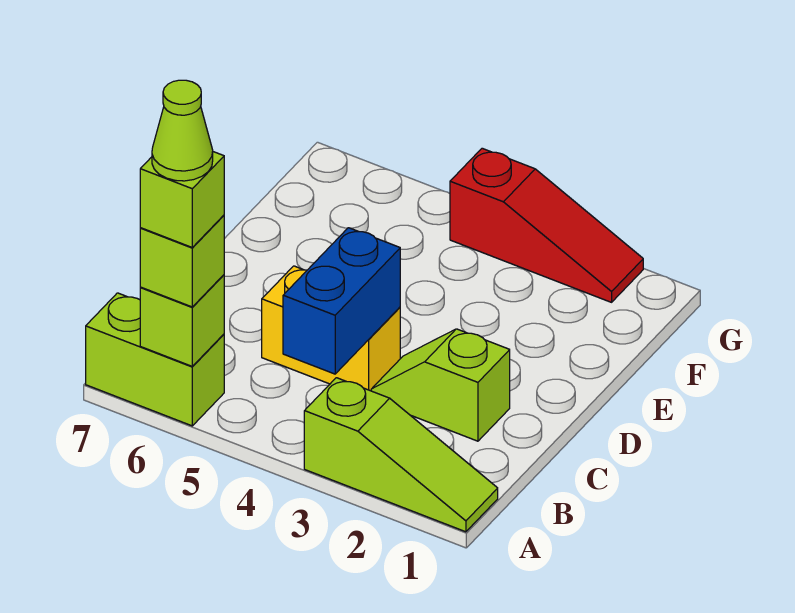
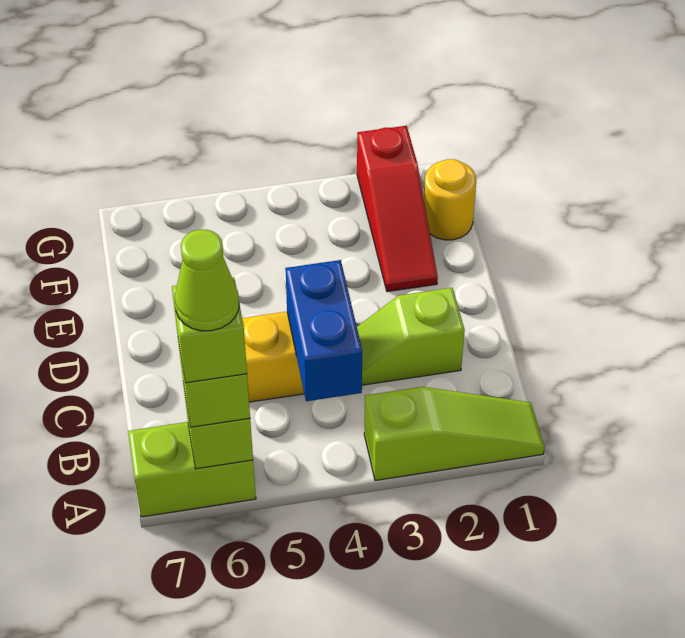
none -> yellow round brick F1 level 1
red slope G2:G4 level 1 top 4 -> red slope E2:G2 level 1 top G

